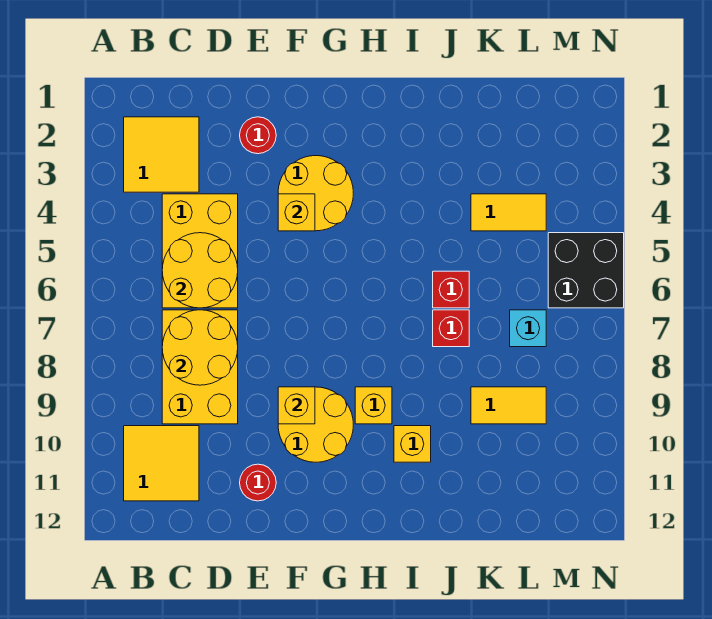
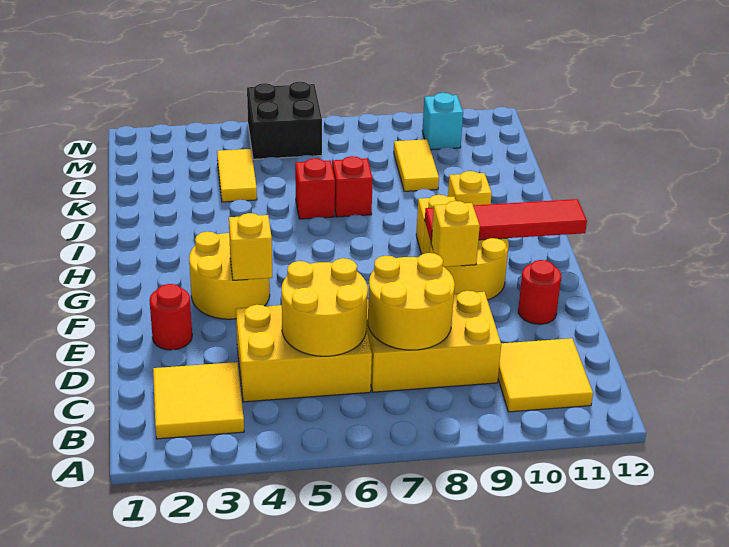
none -> red tile G9:G12 level 2
cyan brick L7 level 1 -> cyan brick M10 level 1

